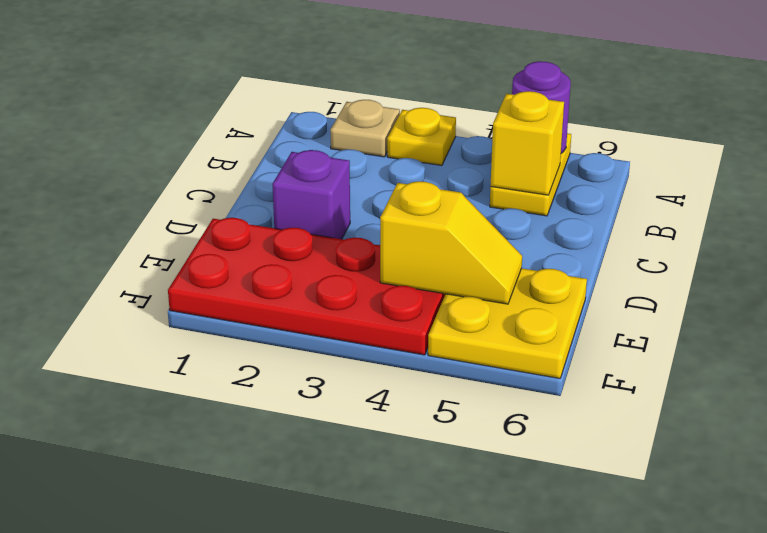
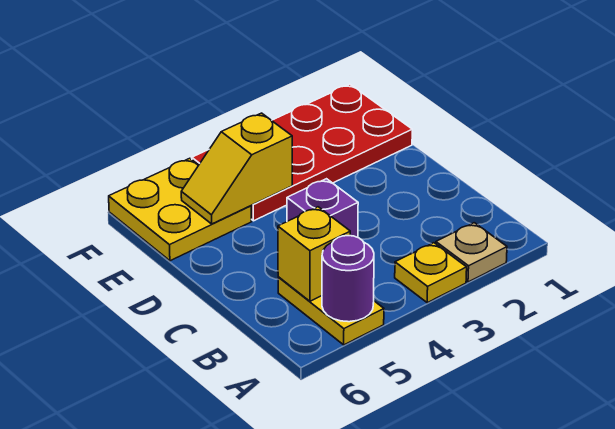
purple brick D2 level 1 -> purple brick C4 level 1

